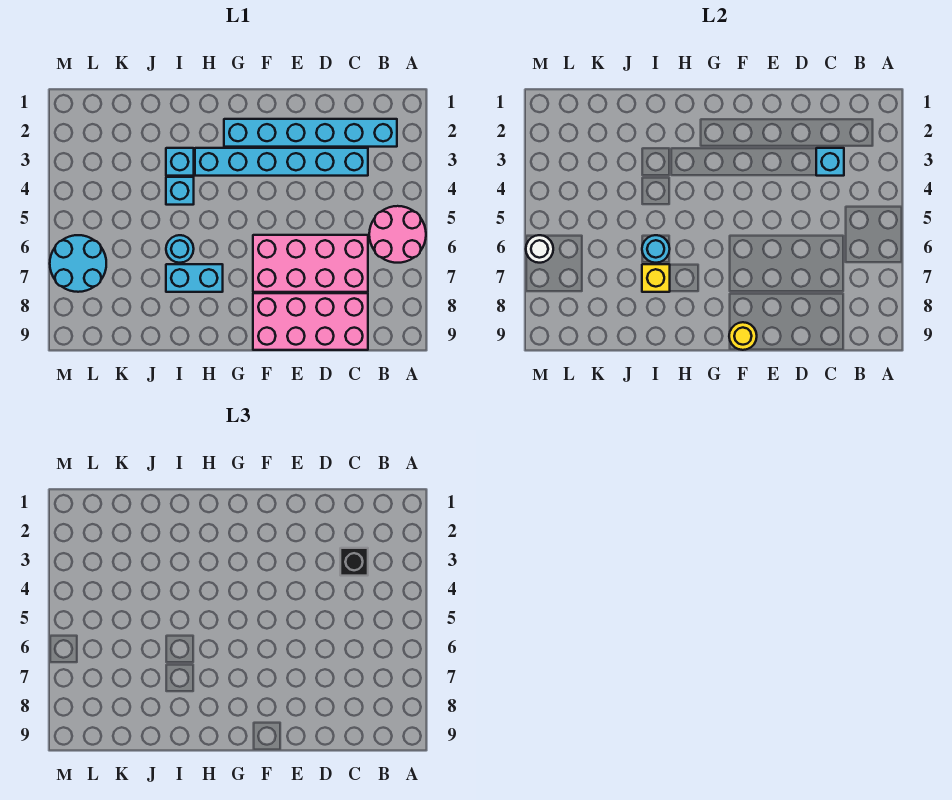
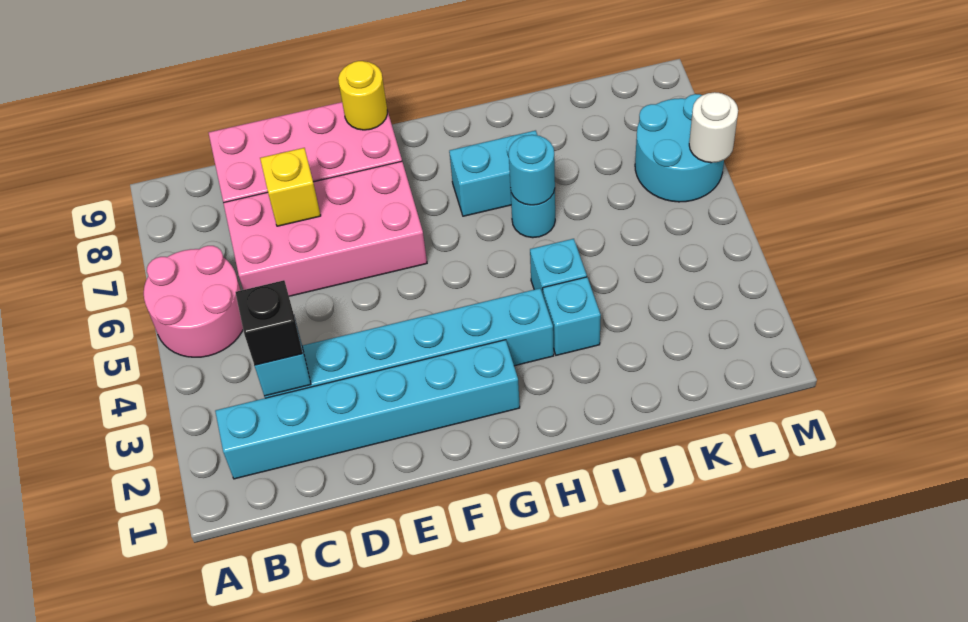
yellow brick I7 level 2 -> yellow brick D7 level 2

